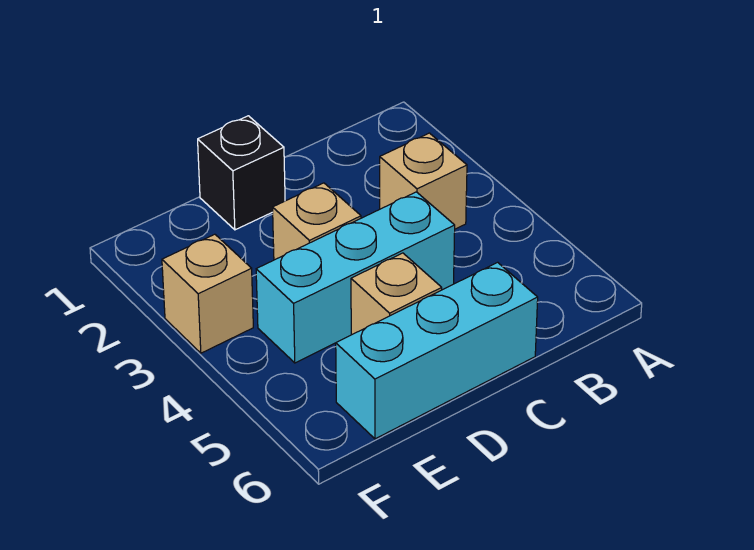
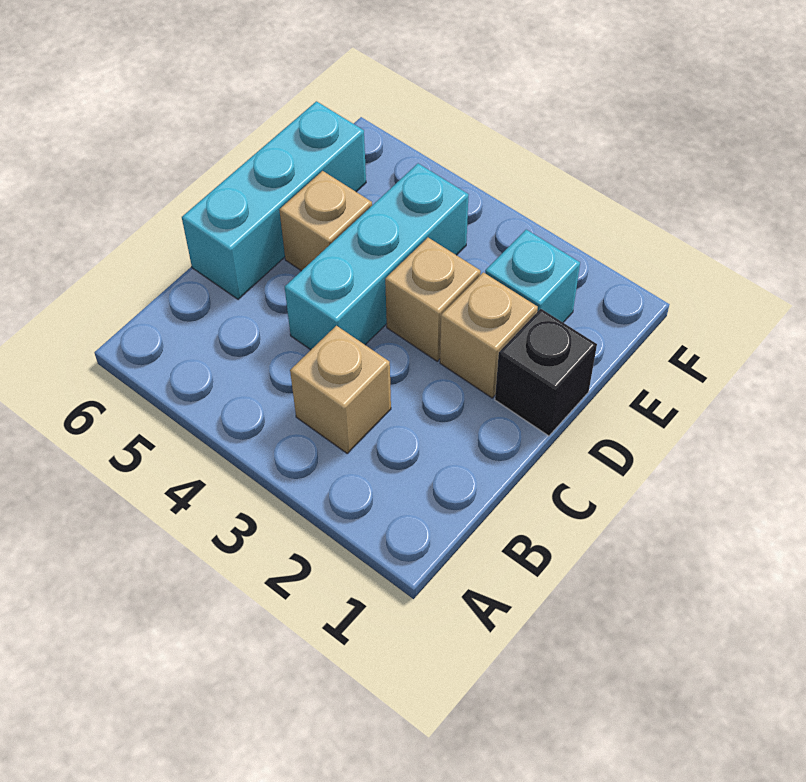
none -> cyan brick E2 level 1
tan brick F3 level 1 -> tan brick D2 level 1

